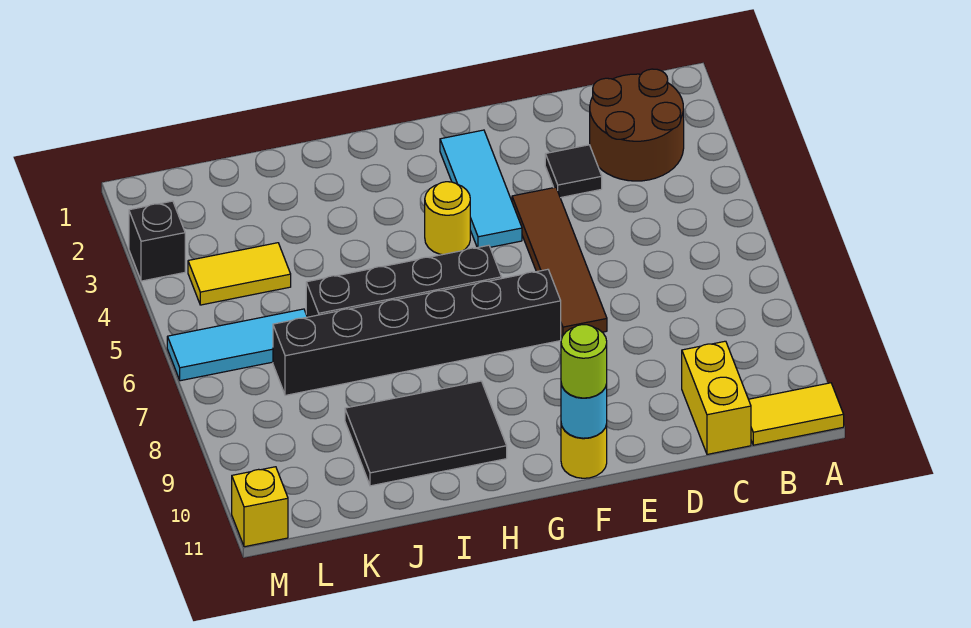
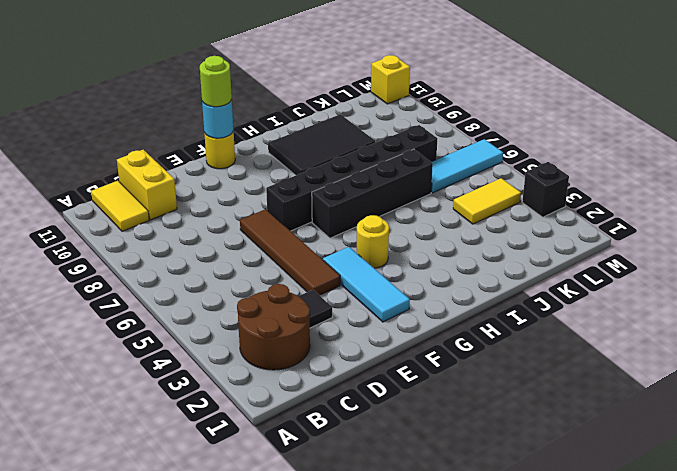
yellow tile A11:B11 level 1 -> yellow tile B10:B11 level 1

